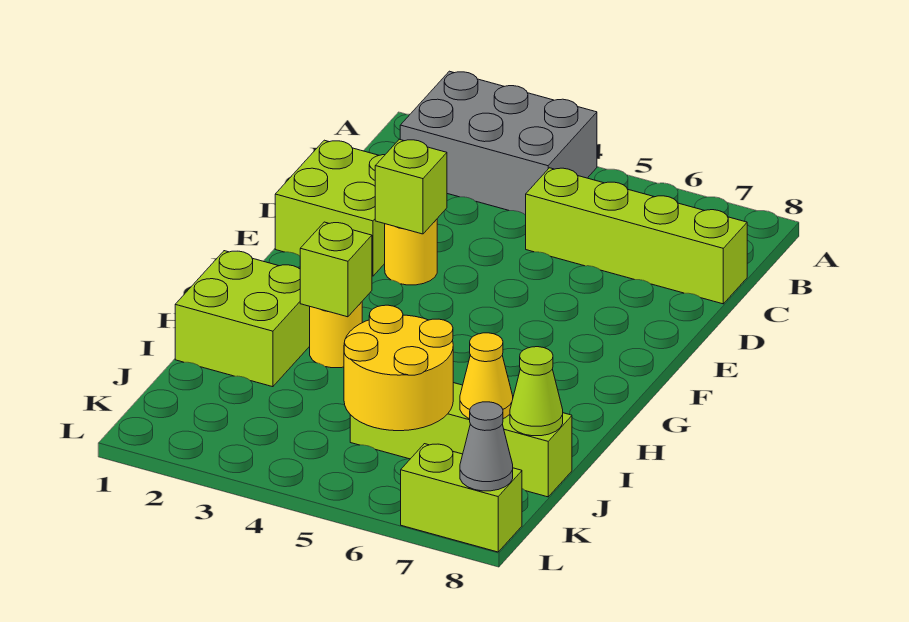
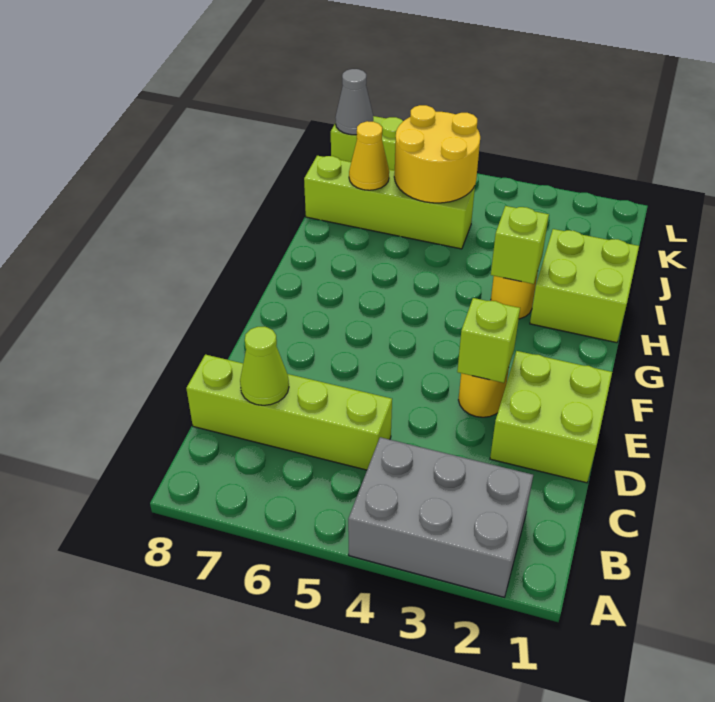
lime cone J8 level 2 -> lime cone C7 level 2

